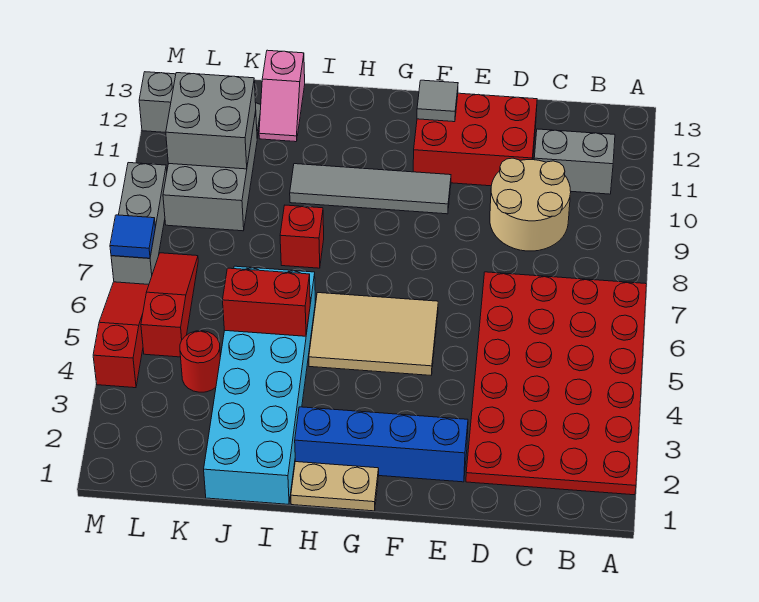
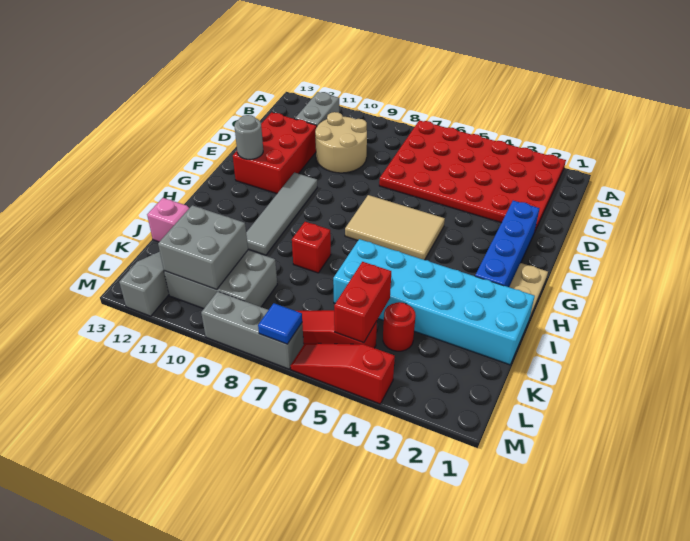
tan tile F5:H6 level 1 -> tan tile F5:G7 level 1
grey tile F12 level 2 -> grey round brick F12 level 2
red brick I5:J5 level 2 -> red brick K5:L5 level 2

